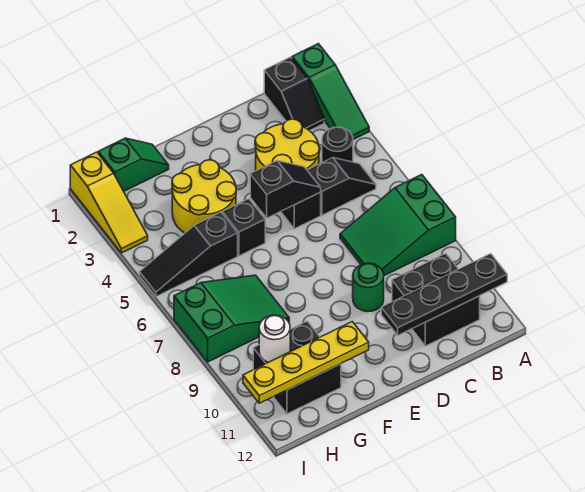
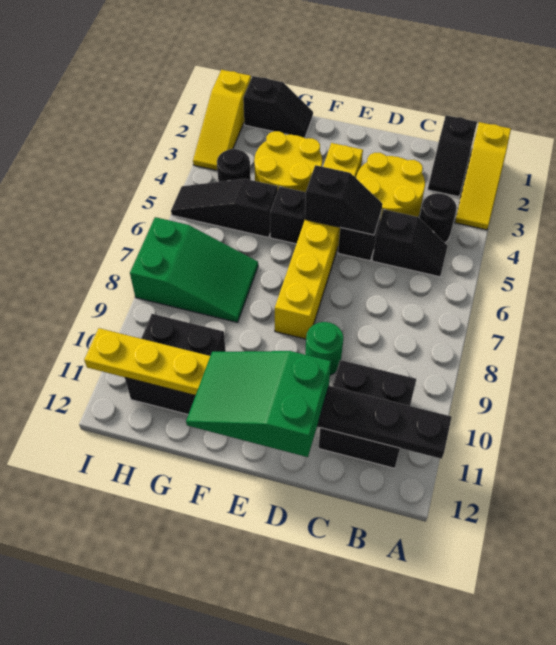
green slope A1:A3 level 1 top 1 -> yellow slope A1:A3 level 1 top 1
green slope A7:C8 level 1 top A -> green slope D11:F12 level 3 top D
none -> yellow brick E3:E8 level 1
green slope G1:H1 level 1 top H -> black slope G1:H1 level 1 top H
none -> black round brick H4 level 1
white round brick H10 level 2 -> none

